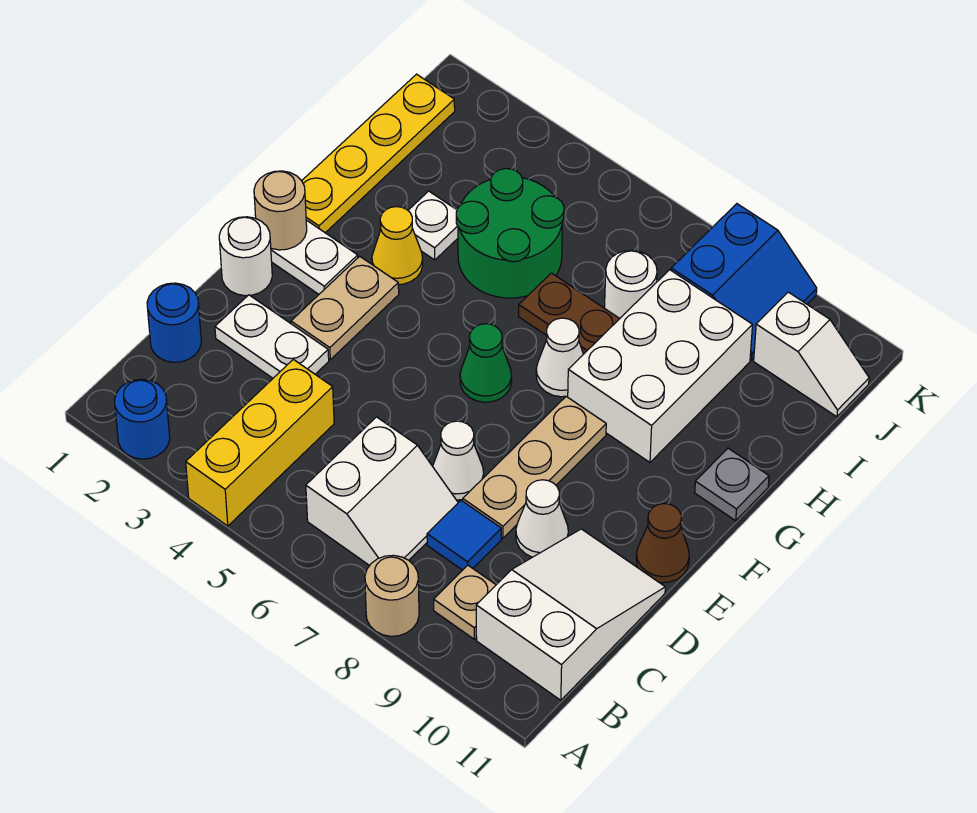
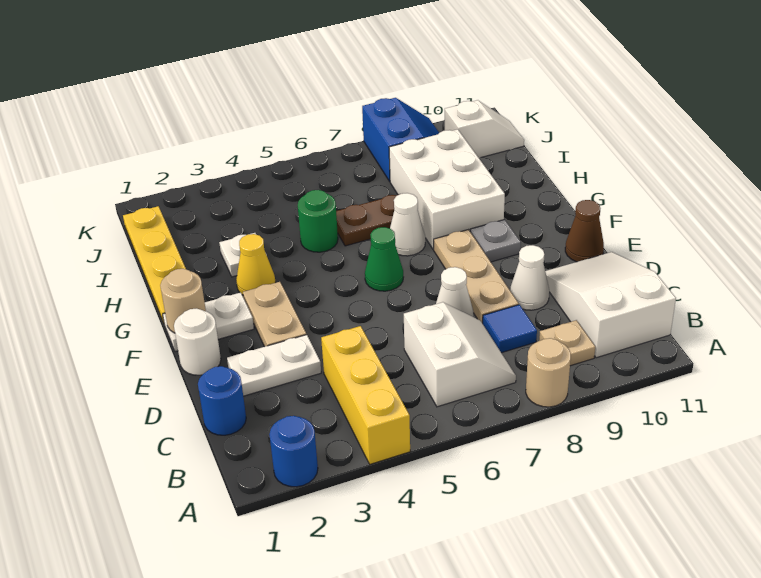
grey plate G11 level 1 -> grey plate F9 level 1
green round brick H4:I5 level 1 -> green round brick H5 level 1
white round brick I7 level 1 -> none

